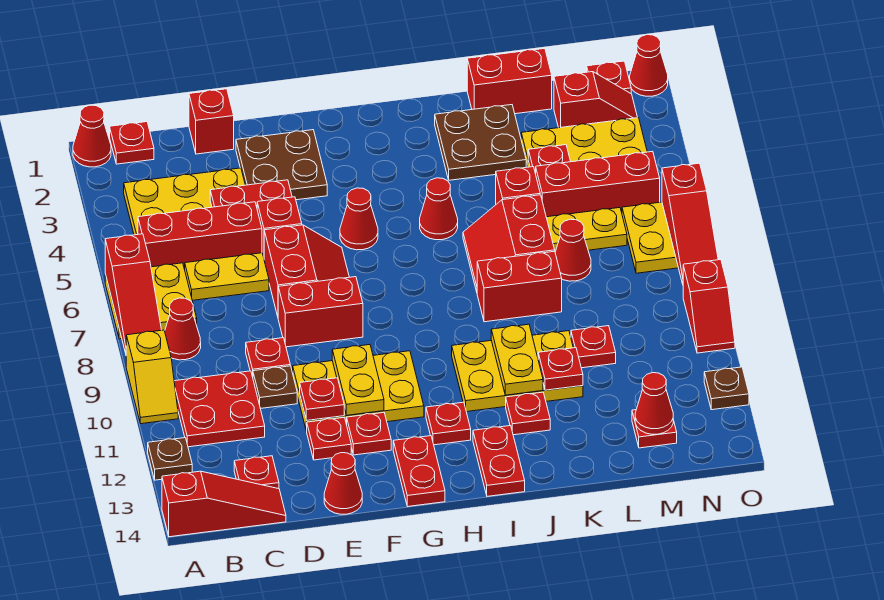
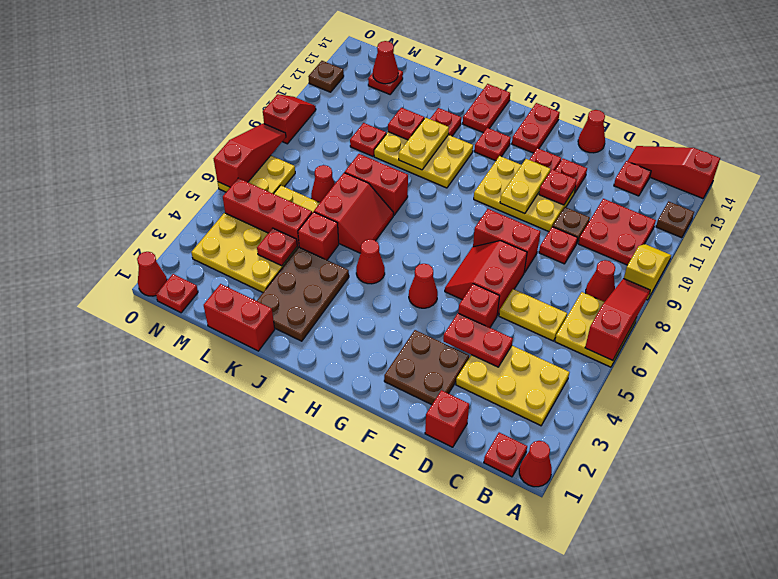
red brick B5:D5 level 1 -> none
brown plate J2:K3 level 1 -> brown plate J2:K4 level 1
red slope M2:N2 level 1 top M -> none

